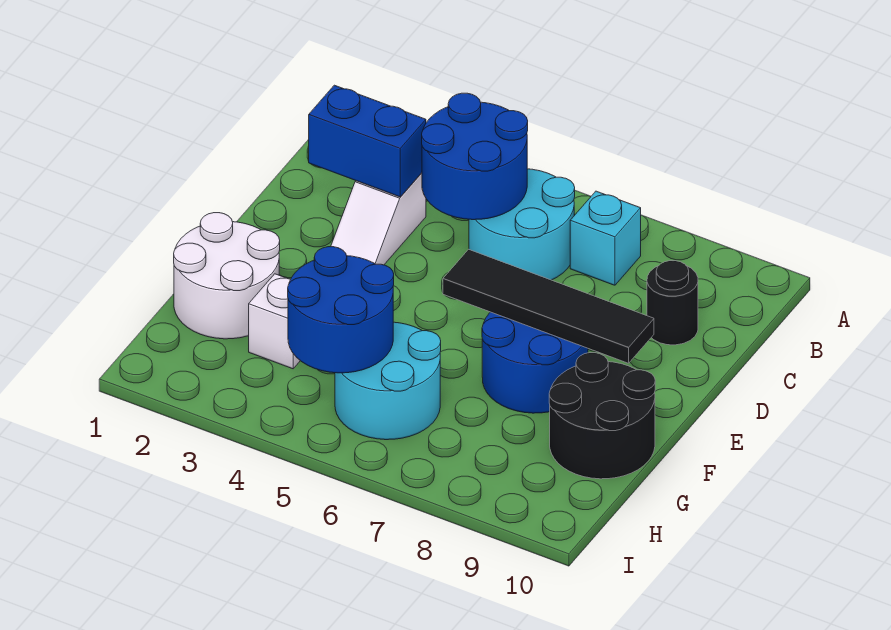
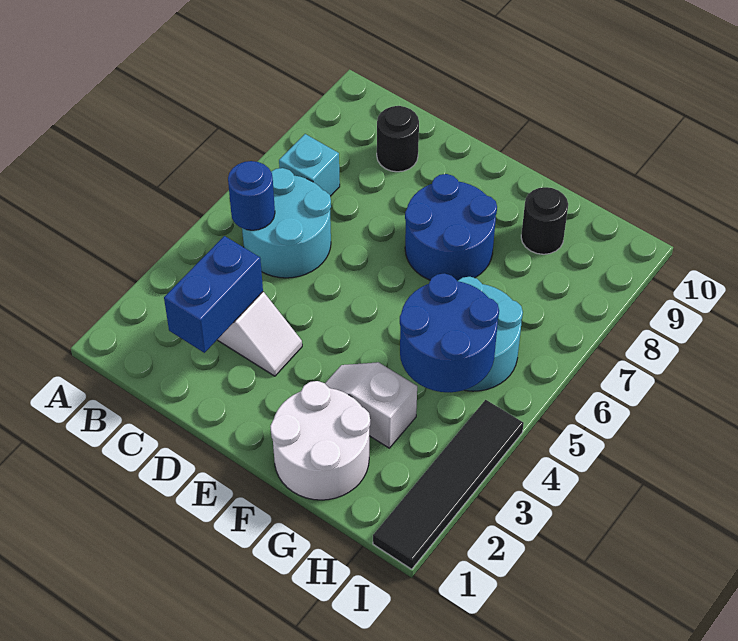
blue round brick B4:C5 level 2 -> blue round brick B5 level 2
black tile E6:E9 level 2 -> black tile I1:I4 level 1
black round brick F9:G10 level 1 -> black round brick G9 level 1

